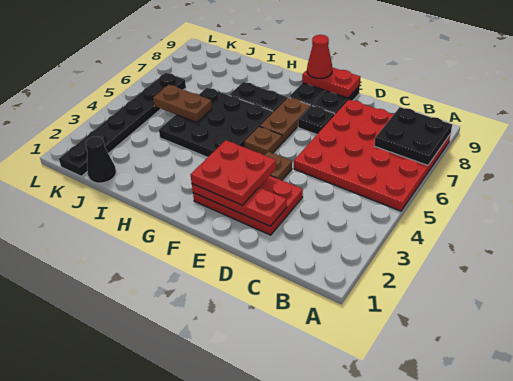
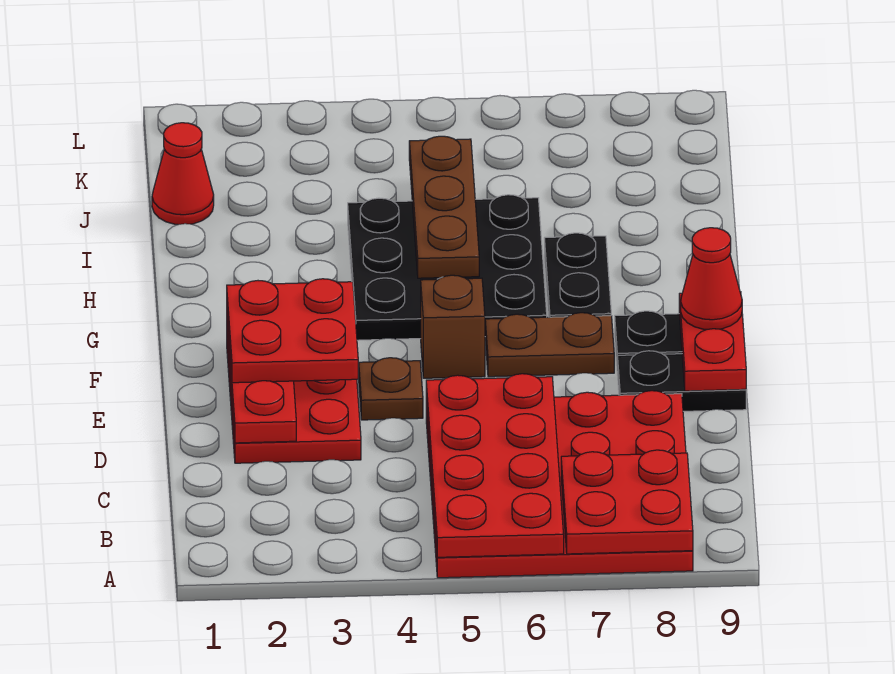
none -> red plate A5:D6 level 2
black plate A7:B8 level 2 -> red plate A7:B8 level 2
black plate E7 level 1 -> none
brown plate F5 level 1 -> brown brick F5 level 1
brown plate I5:J5 level 2 -> brown plate H5:J5 level 2
black cone J1 level 1 -> red cone J1 level 1
black plate K1:K6 level 1 -> none

